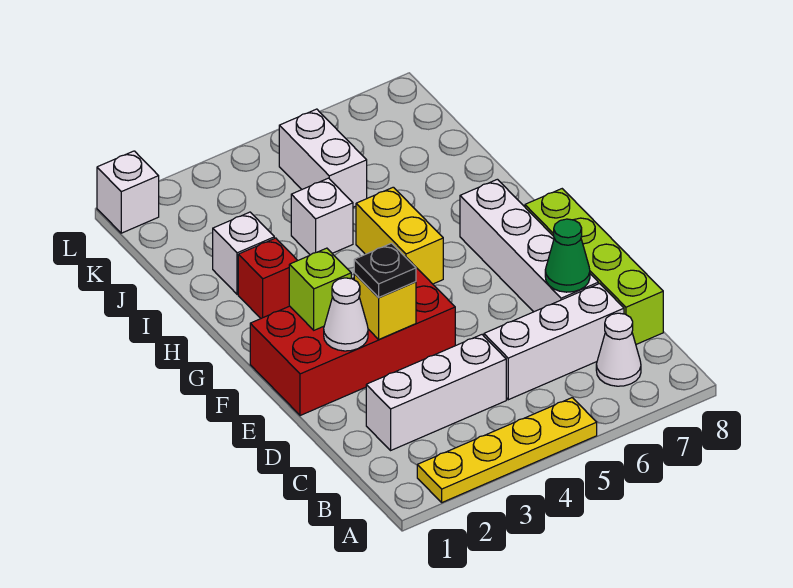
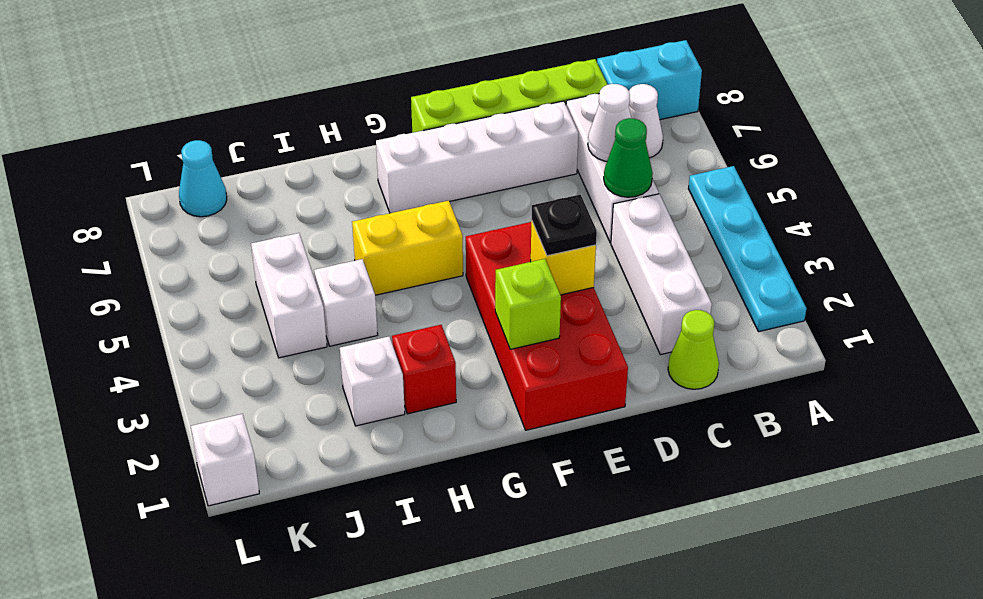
yellow plate A2:A5 level 1 -> cyan plate A2:A5 level 1
none -> cyan brick A8:B8 level 1
none -> lime cone C1 level 1
green cone D7 level 2 -> green cone C5 level 2
white cone E2 level 2 -> white cone C6 level 2
white brick J5:K5 level 1 -> white brick J4:J5 level 1
none -> cyan cone K8 level 1

